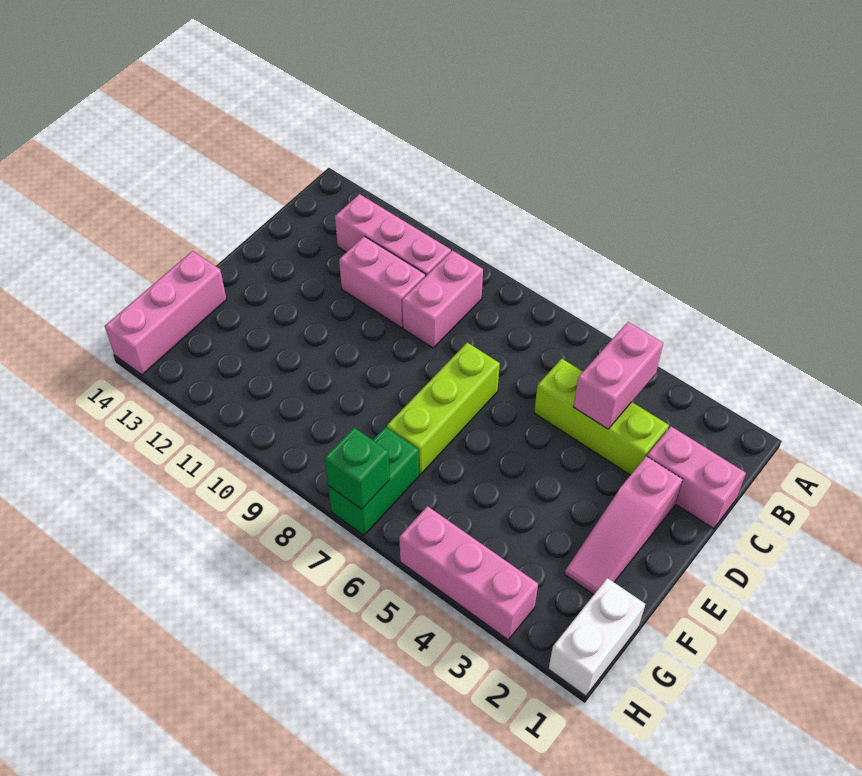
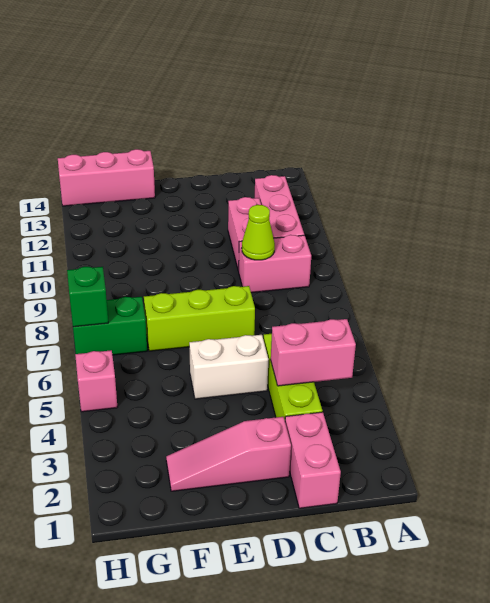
none -> lime cone C9 level 2
white brick G1:H1 level 1 -> white brick D5:E5 level 1
pink brick H3:H5 level 1 -> pink brick H5 level 1

